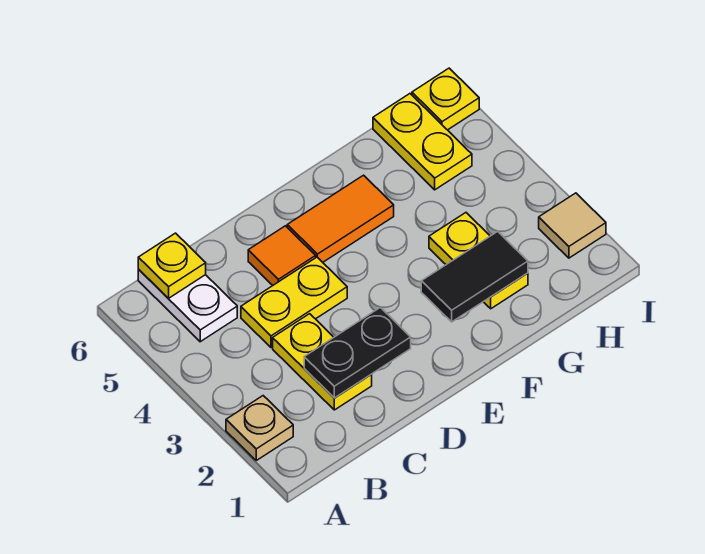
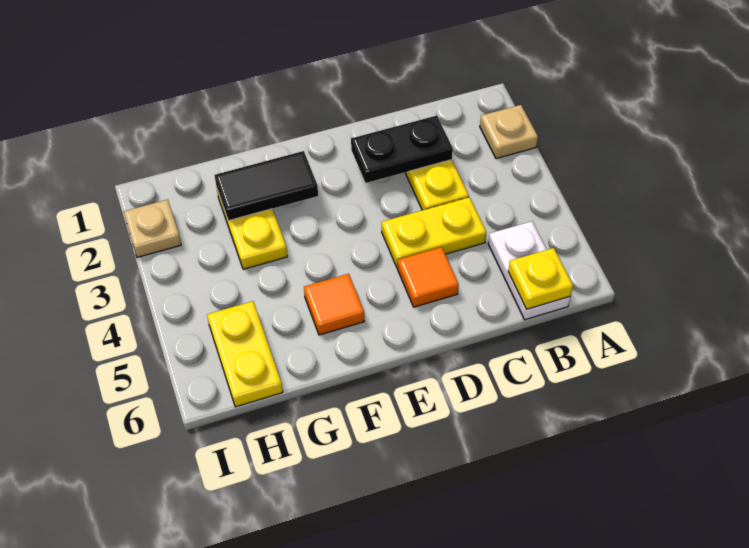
orange tile E5:F5 level 1 -> orange tile F5 level 1
tan tile I2 level 1 -> tan plate I2 level 1
yellow plate I6 level 1 -> none

